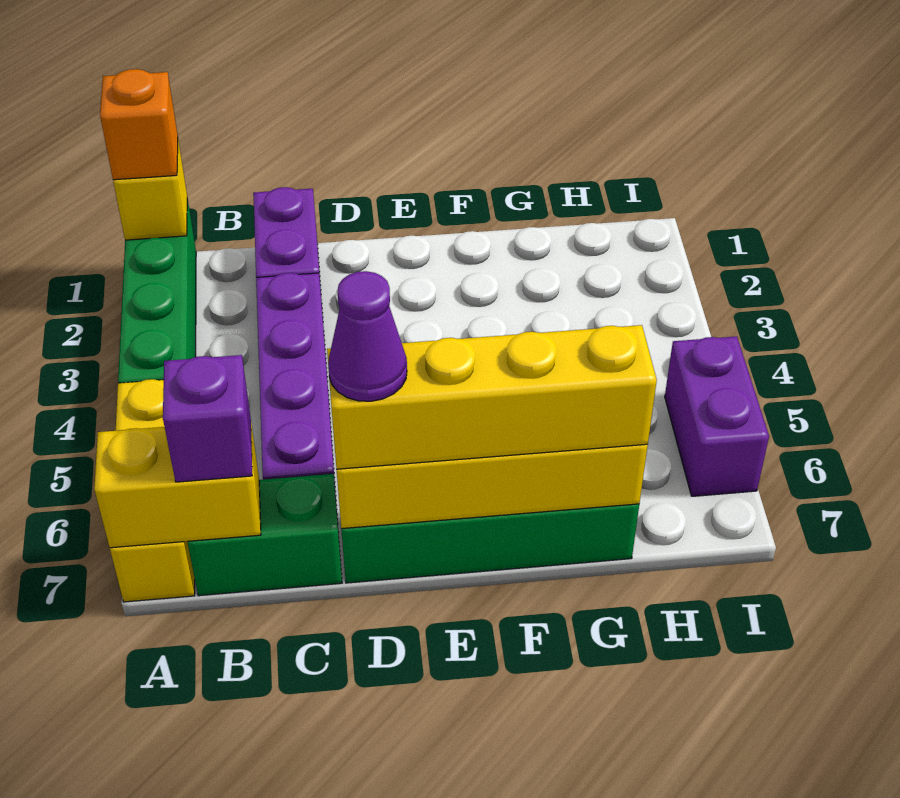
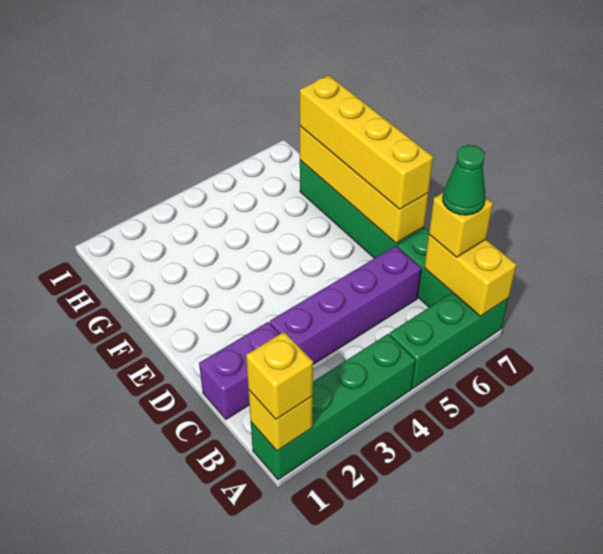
orange brick A1 level 3 -> yellow brick A1 level 3
yellow brick A5:A7 level 1 -> green brick A5:A7 level 1
purple brick B7 level 3 -> yellow brick B7 level 3
none -> green cone B7 level 4
purple cone D7 level 4 -> none
purple brick I5:I6 level 1 -> none

